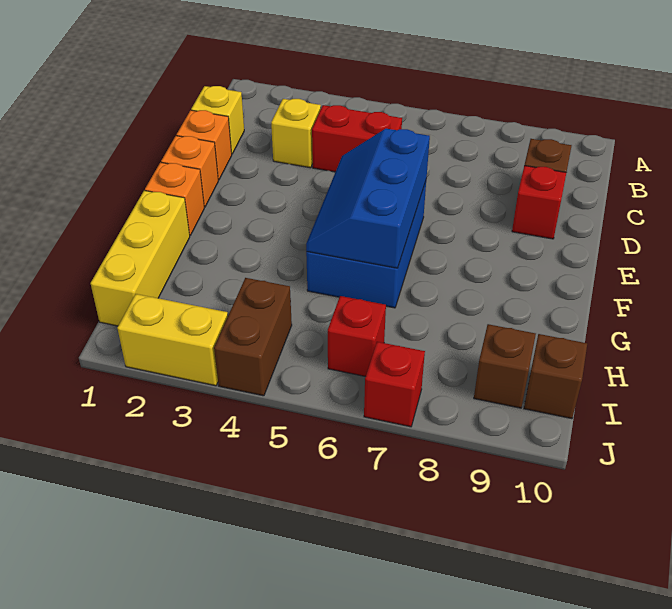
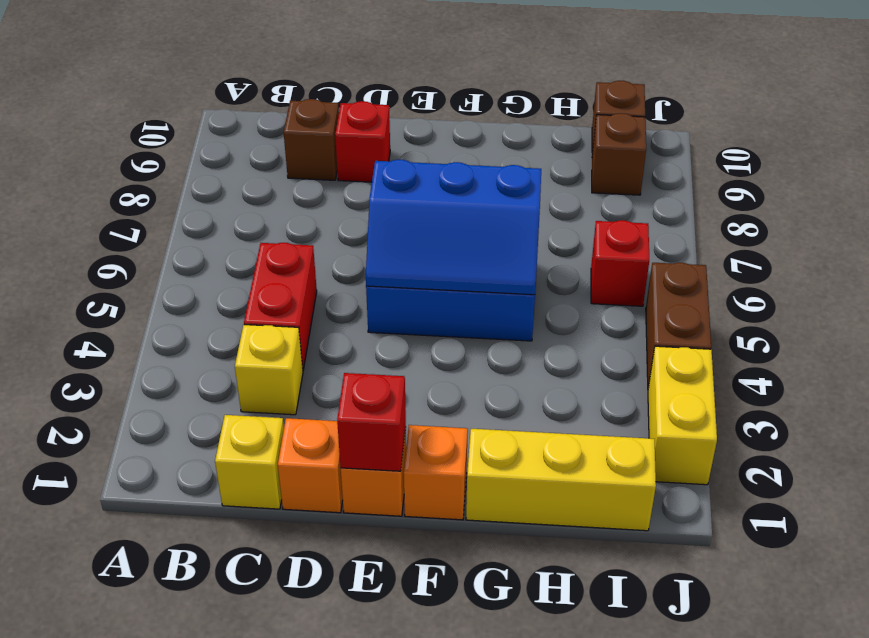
brown brick I4:J4 level 1 -> brown brick J4:J5 level 1
red brick J7 level 1 -> red brick E1 level 2

